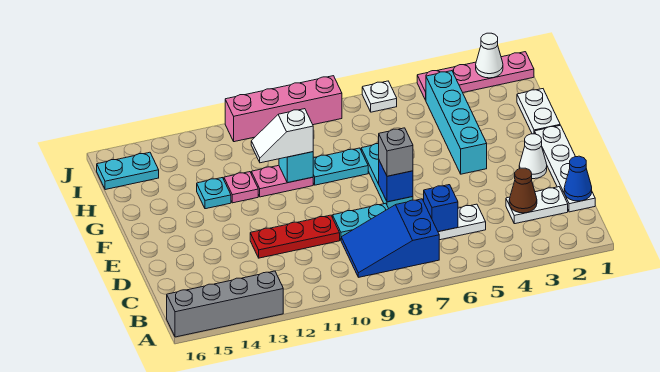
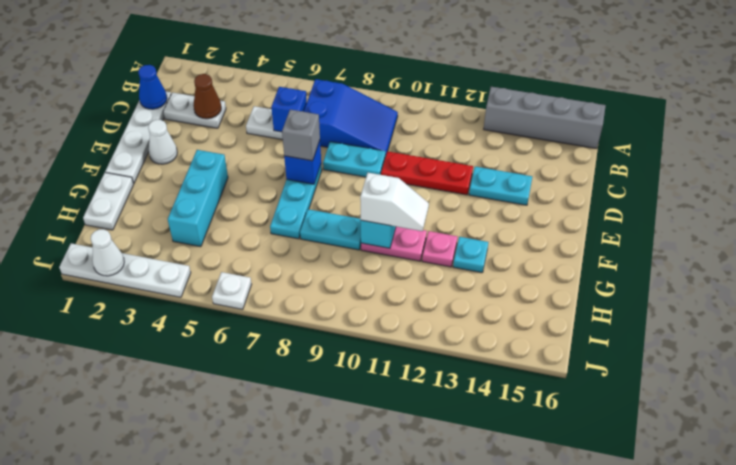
cyan brick F4:I4 level 1 -> cyan brick F4:H4 level 1
cyan plate I15:I16 level 1 -> cyan plate D13:D14 level 1
pink plate J1:J4 level 1 -> white plate J1:J4 level 1
pink brick J8:J11 level 1 -> none

